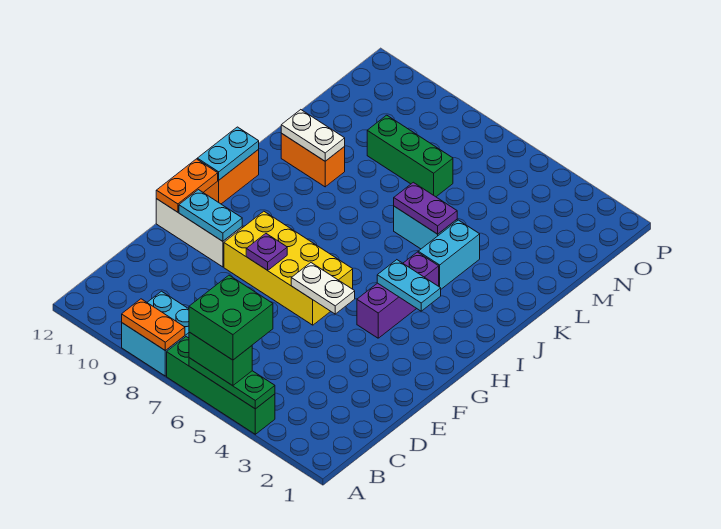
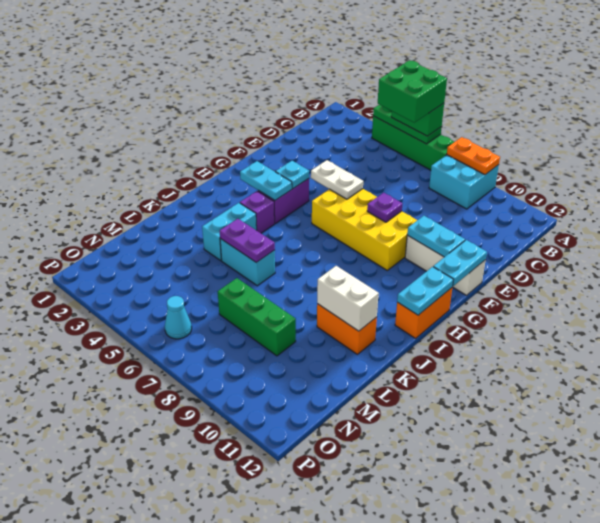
orange plate F12:G12 level 2 -> cyan plate F12:G12 level 2
none -> cyan plate G4 level 2
white plate K10:K11 level 2 -> white brick K10:K11 level 2
none -> cyan cone O6 level 1

